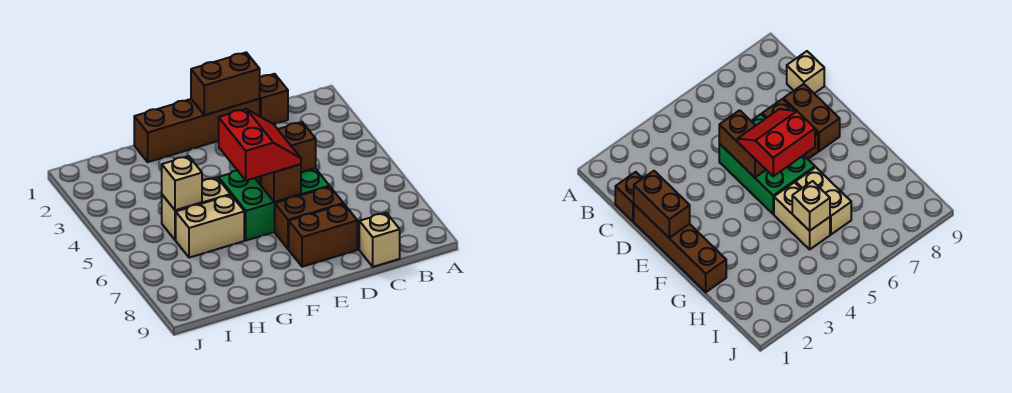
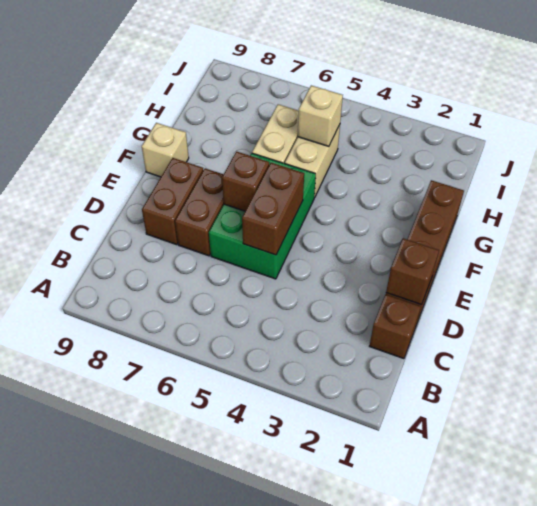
tan brick C9 level 1 -> tan brick F9 level 1
brown brick D1:E1 level 2 -> brown brick D1 level 2
red slope E5:F6 level 3 top F -> none

